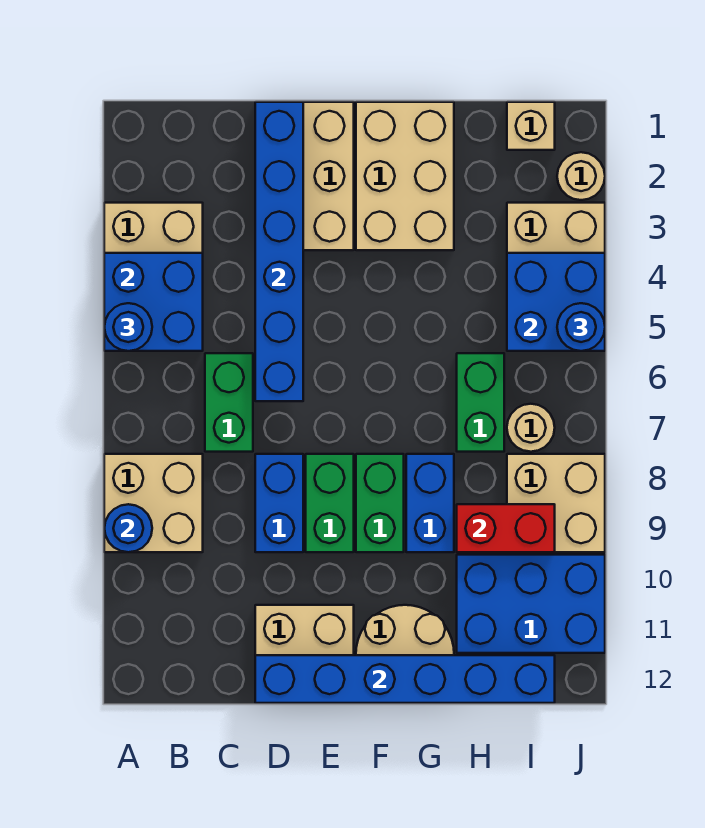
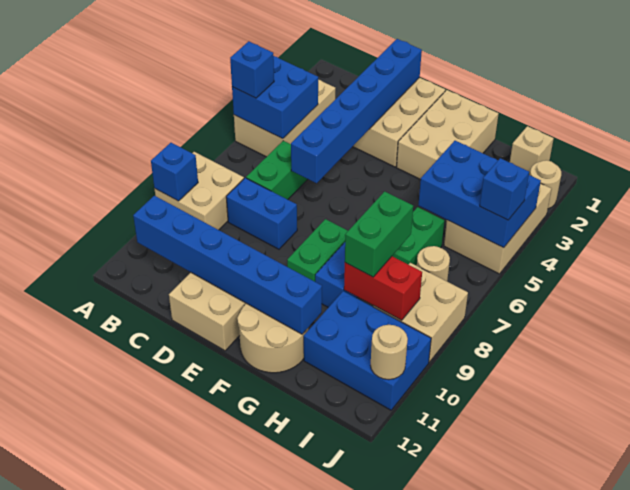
blue round brick A5 level 3 -> blue brick A5 level 3
blue round brick A9 level 2 -> blue brick A9 level 2
blue brick D8:D9 level 1 -> blue brick C8:D8 level 1
blue brick D12:I12 level 2 -> blue brick B11:G11 level 2
green brick E8:E9 level 1 -> green brick H8:H9 level 3
blue brick I4:J5 level 2 -> blue brick H4:J5 level 2
blue round brick J5 level 3 -> blue brick J5 level 3
none -> tan round brick J11 level 2

